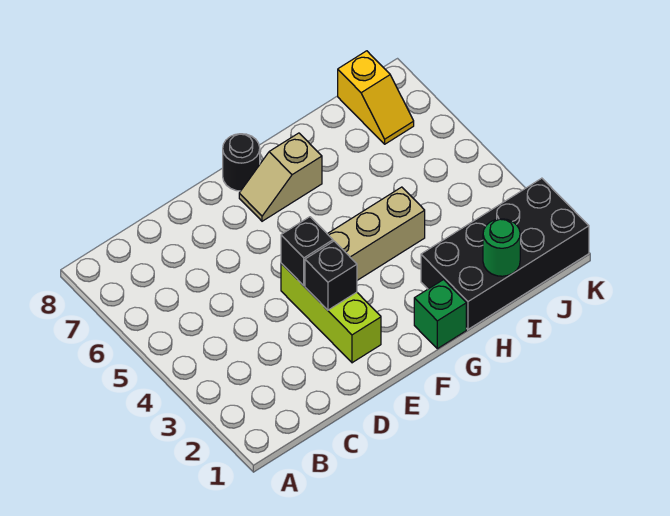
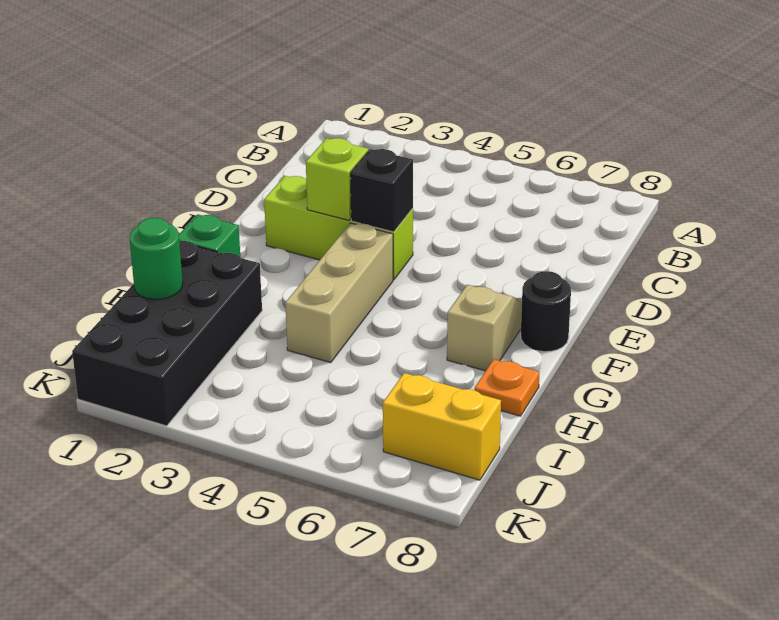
black brick E3 level 2 -> lime brick E3 level 2
none -> orange plate H8 level 1
yellow slope J7:J8 level 1 top 8 -> yellow brick J7:J8 level 1

